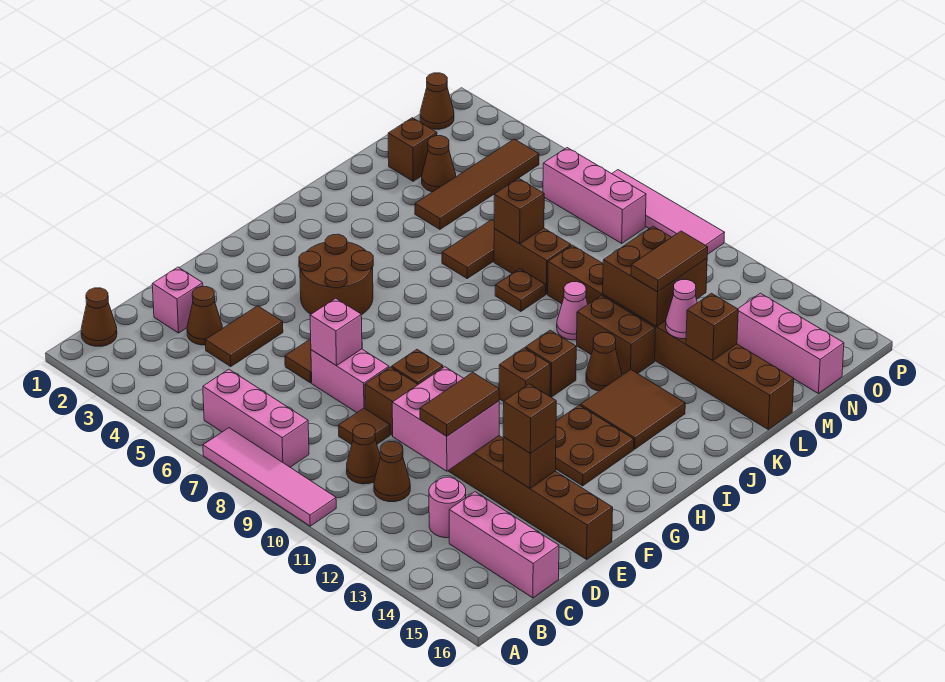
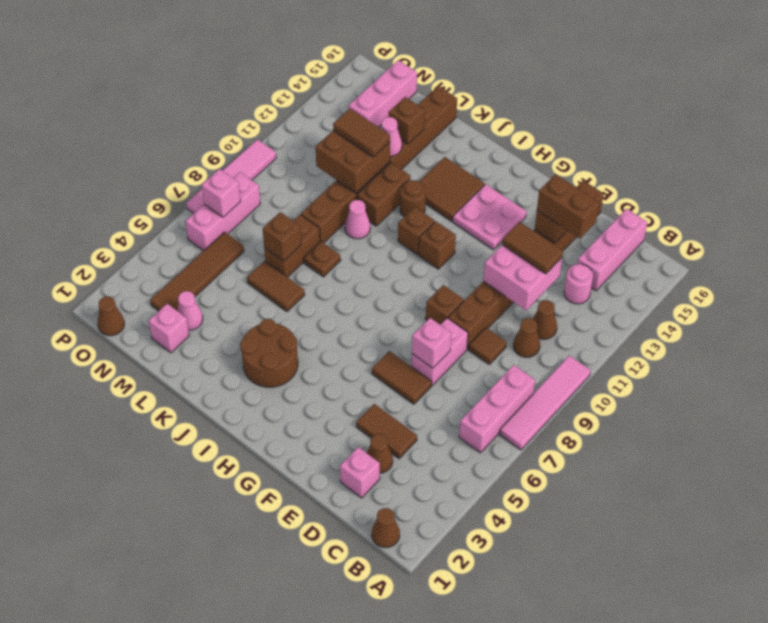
brown brick E14 level 3 -> brown brick D14:E14 level 3
brown round brick G4:H5 level 1 -> brown round brick I3:J4 level 1
brown plate G13:H14 level 1 -> pink plate G13:H14 level 1
brown cone J12 level 1 -> brown round brick J12 level 1
brown tile L4:O4 level 1 -> brown tile N3:N6 level 1
brown brick M2 level 1 -> pink brick M2 level 1
brown cone M3 level 1 -> pink cone M3 level 1
none -> pink brick O7 level 2

